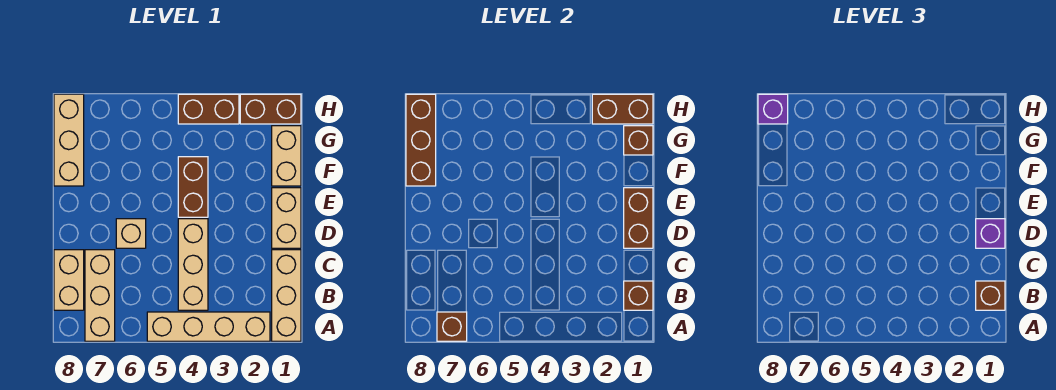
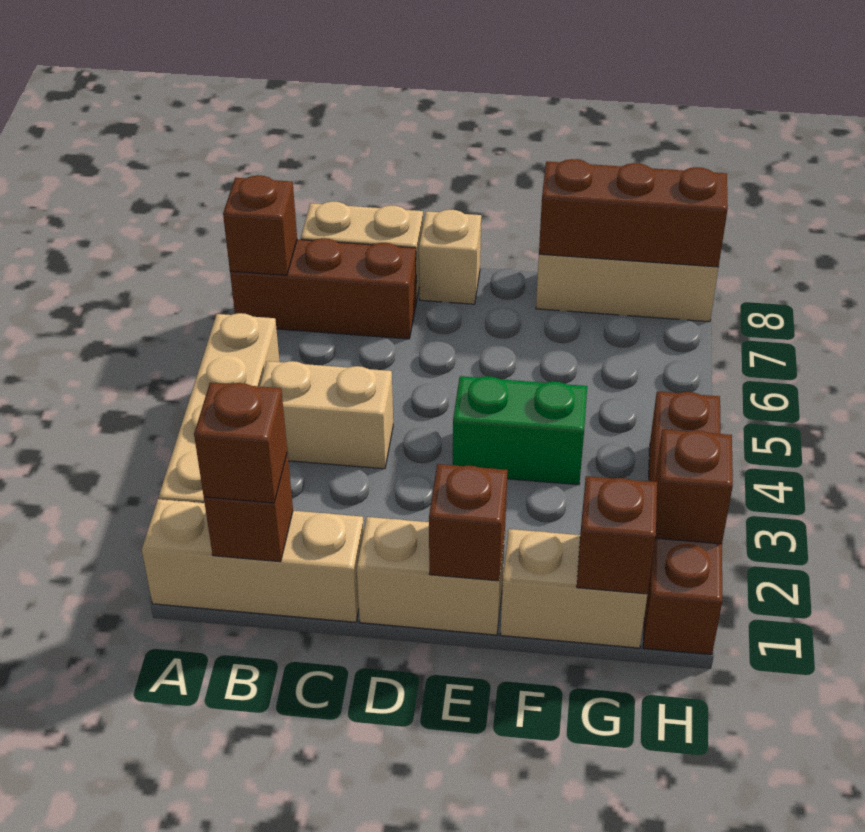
tan brick A7:C7 level 1 -> brown brick A7:C7 level 1
tan brick B4:D4 level 1 -> tan brick B4:C4 level 1
brown brick D1:E1 level 2 -> brown brick E1 level 2
purple brick D1 level 3 -> none
tan brick D6 level 1 -> tan brick D8 level 1
brown brick E4:F4 level 1 -> green brick E4:F4 level 1
brown brick H1:H2 level 2 -> brown brick H2 level 2
purple brick H8 level 3 -> none

